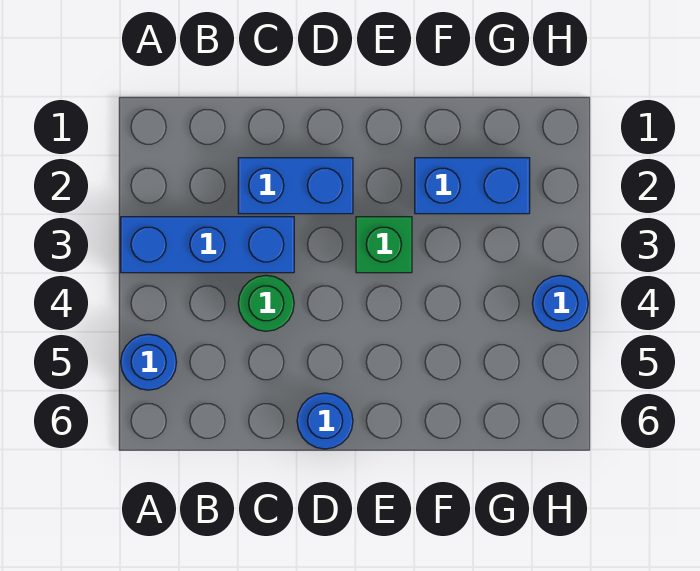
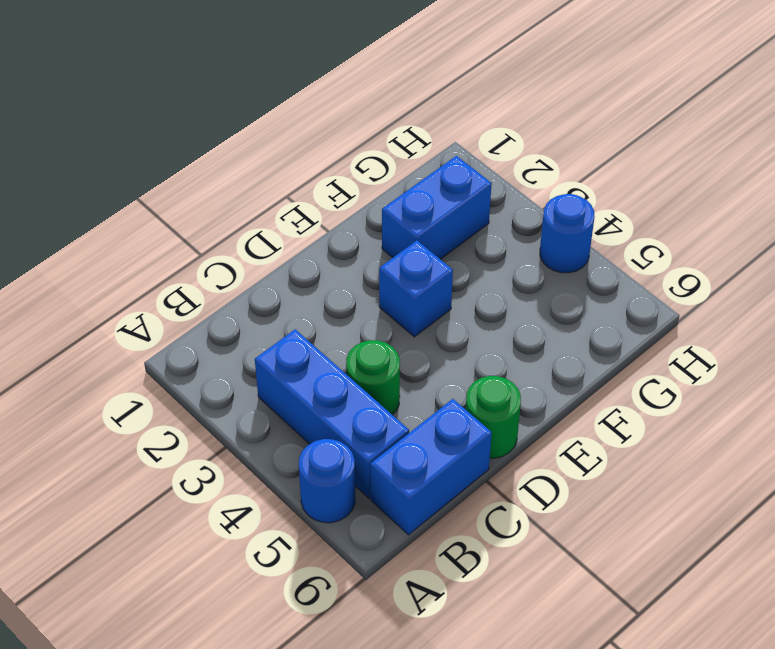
blue brick A3:C3 level 1 -> blue brick B3:B5 level 1
blue brick C2:D2 level 1 -> blue brick B6:C6 level 1
blue round brick D6 level 1 -> green round brick D6 level 1
green brick E3 level 1 -> blue brick E3 level 1

